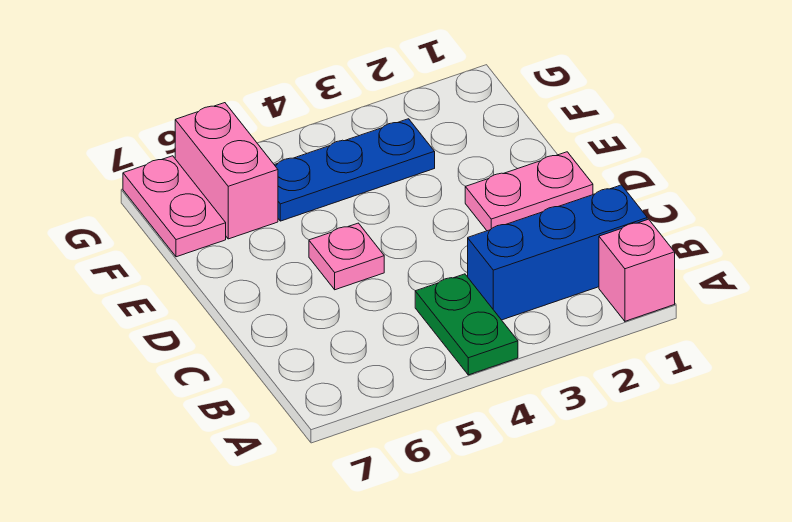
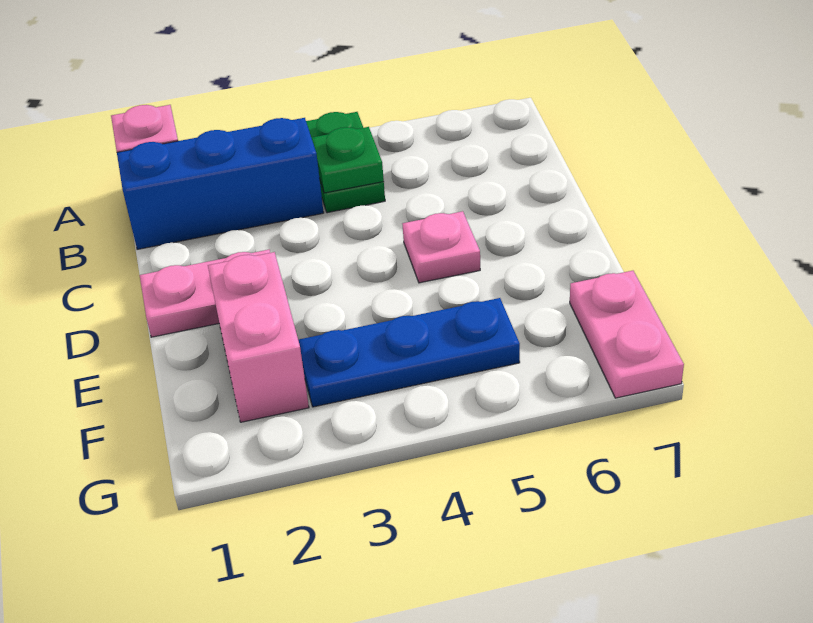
none -> green plate B4 level 2
pink brick F6:G6 level 1 -> pink brick E2:F2 level 1

